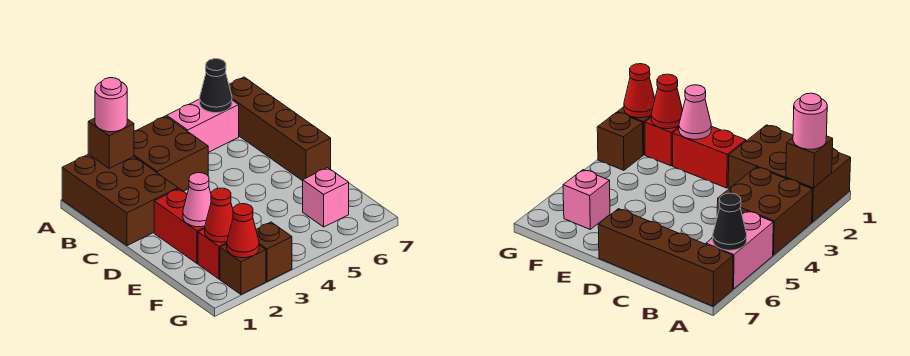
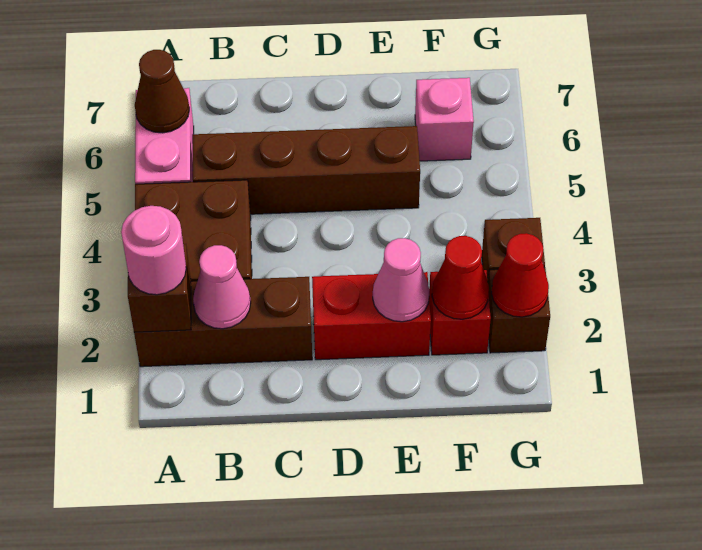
brown brick A1:C2 level 1 -> brown brick A2:C2 level 1
black cone A6 level 2 -> brown cone A6 level 2
brown brick A7:D7 level 1 -> brown brick B5:E5 level 1
none -> pink cone B2 level 2

